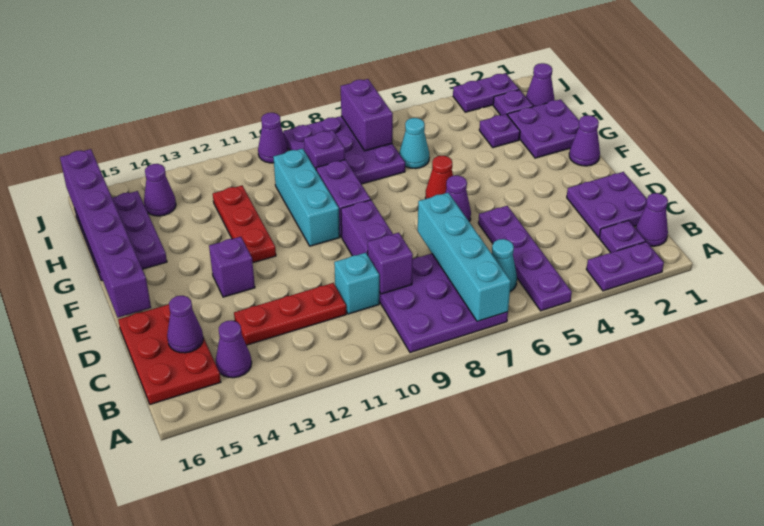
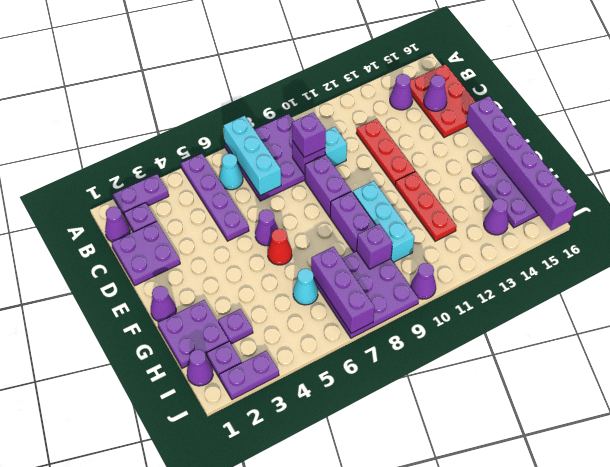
cyan brick A7:D7 level 2 -> cyan brick A7:C7 level 2
red plate C11:C13 level 1 -> red plate C12:E12 level 1
purple brick E13 level 1 -> purple brick C9 level 3
purple brick I7:J7 level 2 -> purple brick H7:J7 level 2

